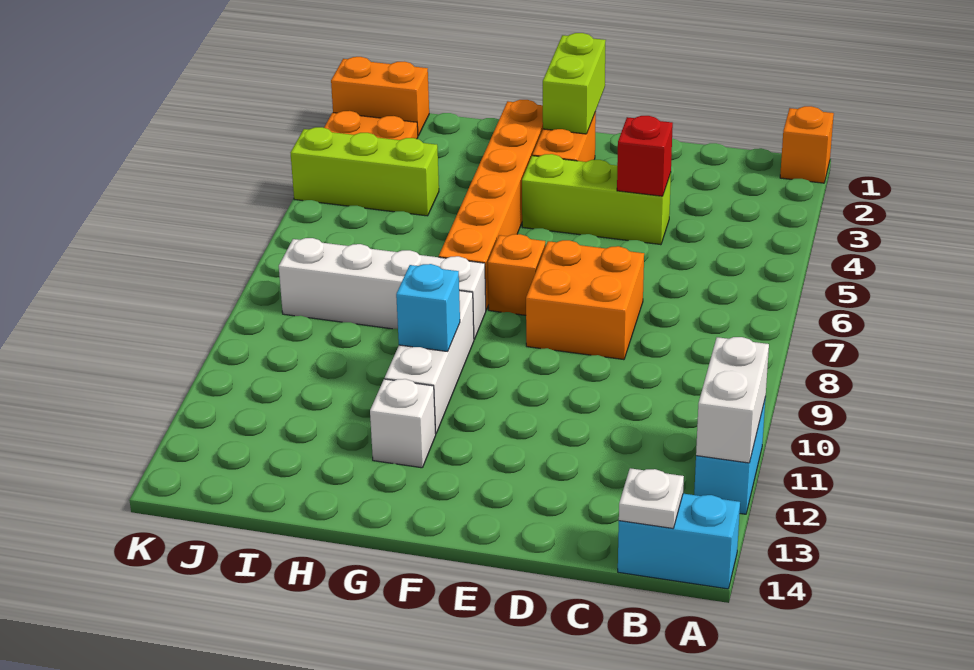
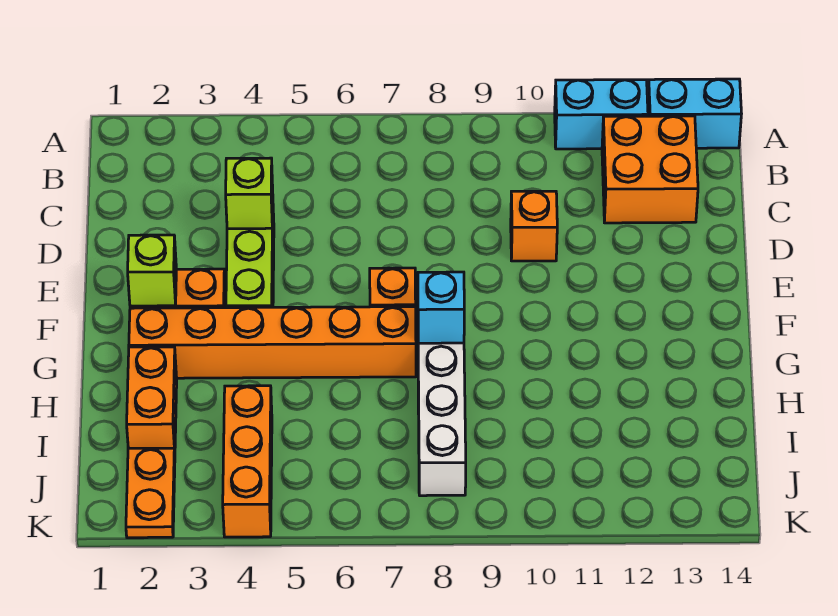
orange brick A1 level 1 -> orange brick D10 level 1
white brick A11:A12 level 2 -> none
cyan brick A14:B14 level 1 -> cyan brick A13:A14 level 1
white plate B14 level 2 -> none
red brick D4 level 2 -> lime brick D4 level 2
orange brick D7:E8 level 1 -> orange brick B12:C13 level 1
lime brick F1:F2 level 2 -> lime brick F2 level 2
white brick G9:G11 level 1 -> none
cyan brick G10 level 2 -> cyan brick G8 level 2
white brick G12 level 1 -> none
lime brick I4:K4 level 1 -> orange brick I4:K4 level 1
orange brick J1:K1 level 1 -> orange brick H2:I2 level 1

